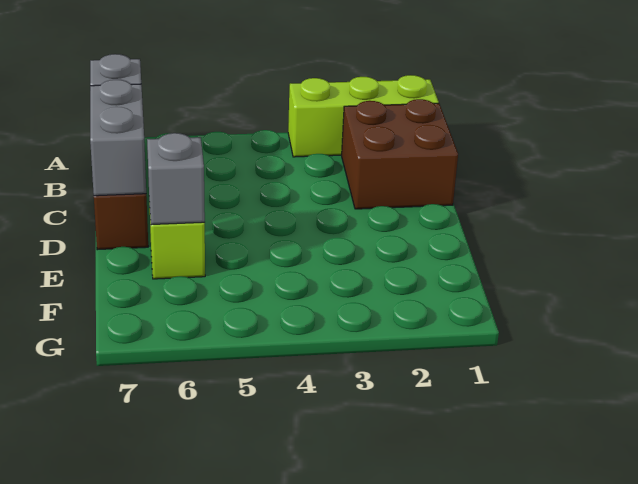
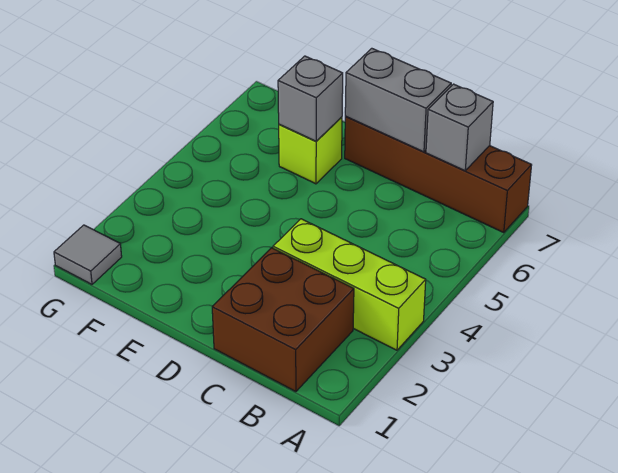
lime brick A1:A3 level 1 -> lime brick A3:C3 level 1
none -> grey tile G1 level 1

